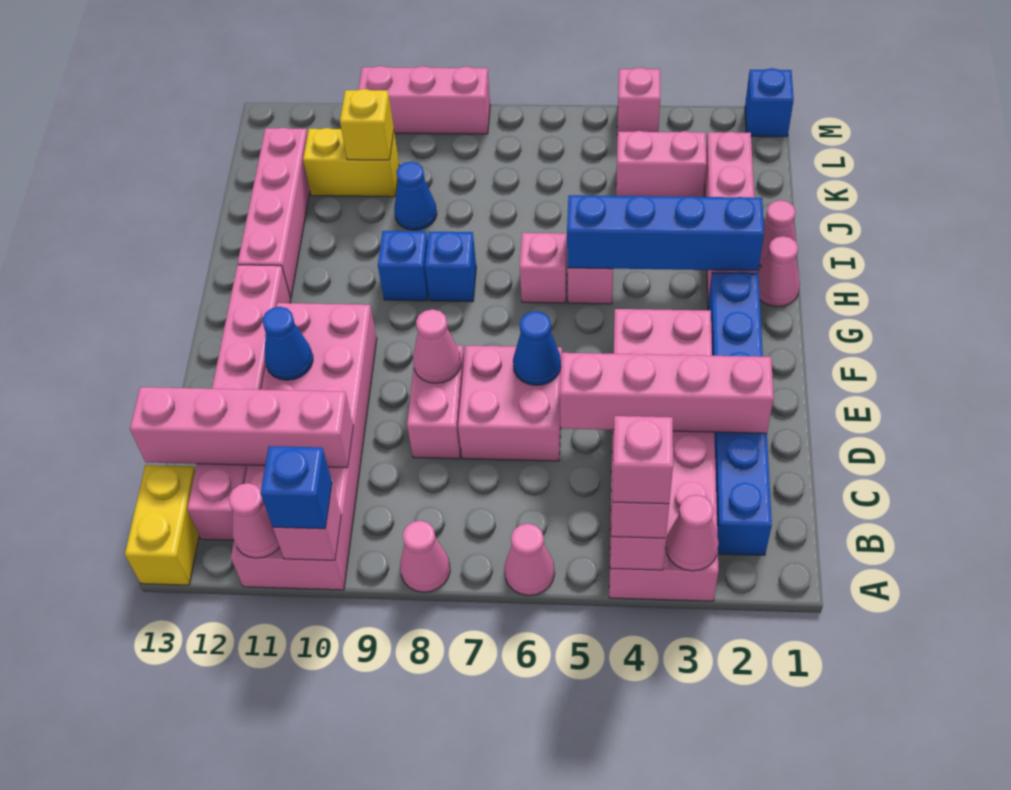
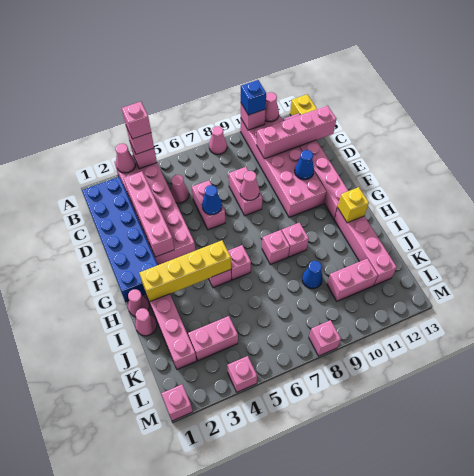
pink cone A6 level 1 -> pink cone C5 level 1
blue brick B2:G2 level 1 -> blue brick B1:G2 level 1
pink brick D2:D5 level 2 -> pink brick C3:F3 level 2
pink brick D6:E7 level 1 -> pink brick D6:E6 level 1
blue brick H2:H5 level 2 -> yellow brick H2:H5 level 2
blue brick H8 level 1 -> pink brick H8 level 1
blue brick H9 level 1 -> pink brick H9 level 1
yellow brick K10:K11 level 1 -> pink brick K10:K11 level 1
yellow brick K10 level 2 -> yellow brick H12 level 2
blue brick M1 level 1 -> pink brick M1 level 1
pink brick M8:M10 level 1 -> pink brick M8 level 1

